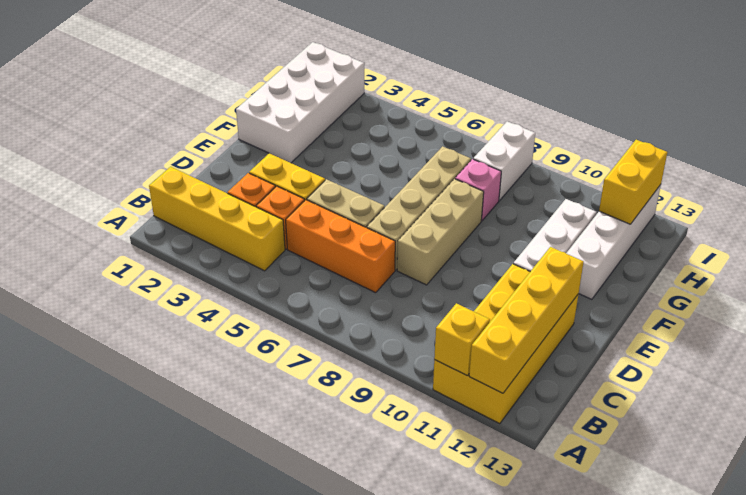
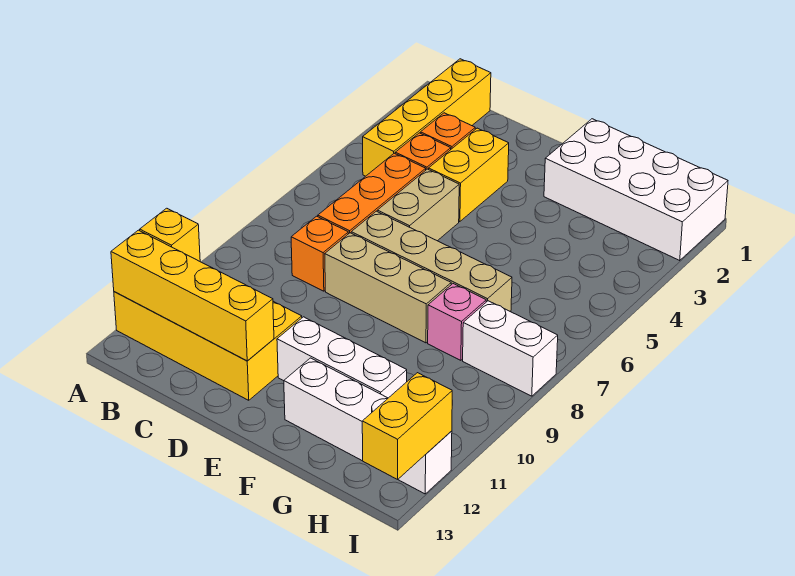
none -> orange brick C8 level 1
yellow brick H12:I12 level 2 -> yellow brick I12:I13 level 2

